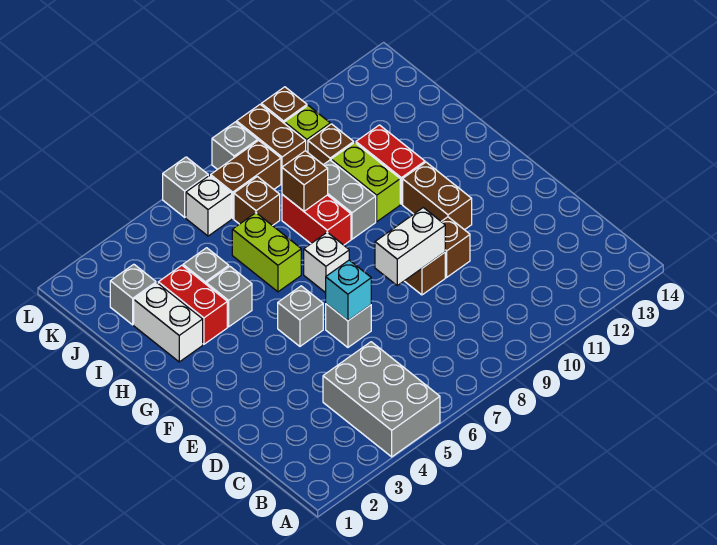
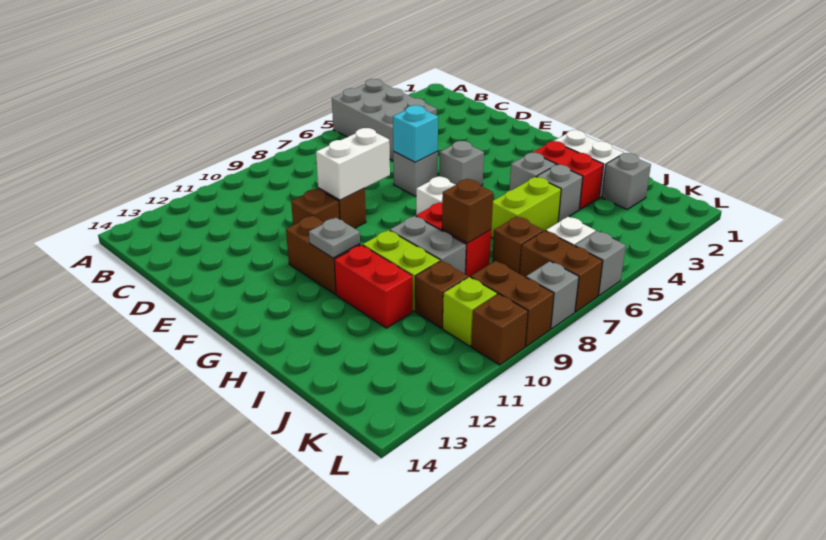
none -> grey plate G11 level 2
lime brick H6:I6 level 1 -> lime brick I5:I6 level 1
brown brick K7:K8 level 1 -> brown brick K7:L7 level 1

